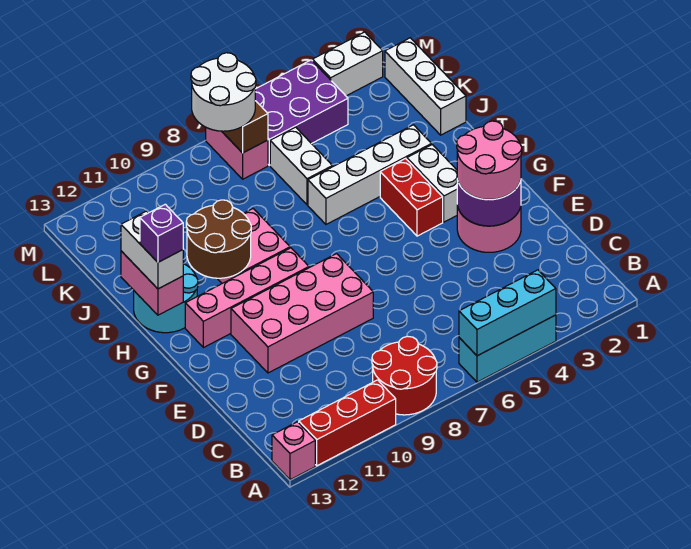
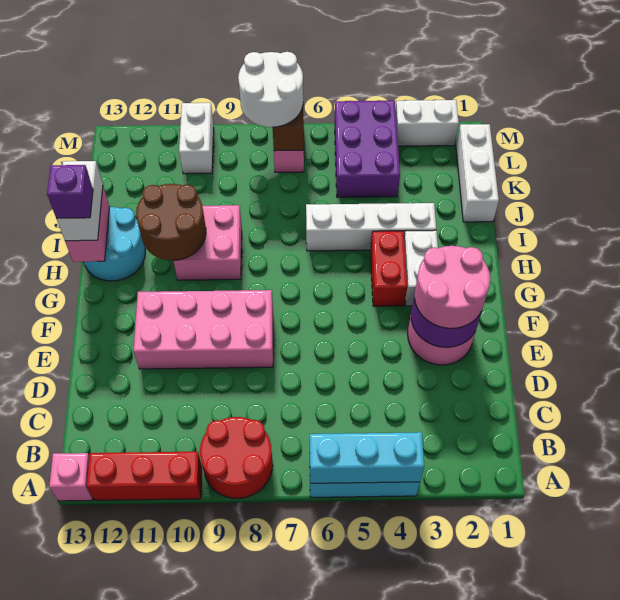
pink brick G9:G12 level 1 -> none
white brick J6:K6 level 1 -> white brick L10:M10 level 1
purple brick L4:M6 level 1 -> purple brick K4:M5 level 1

